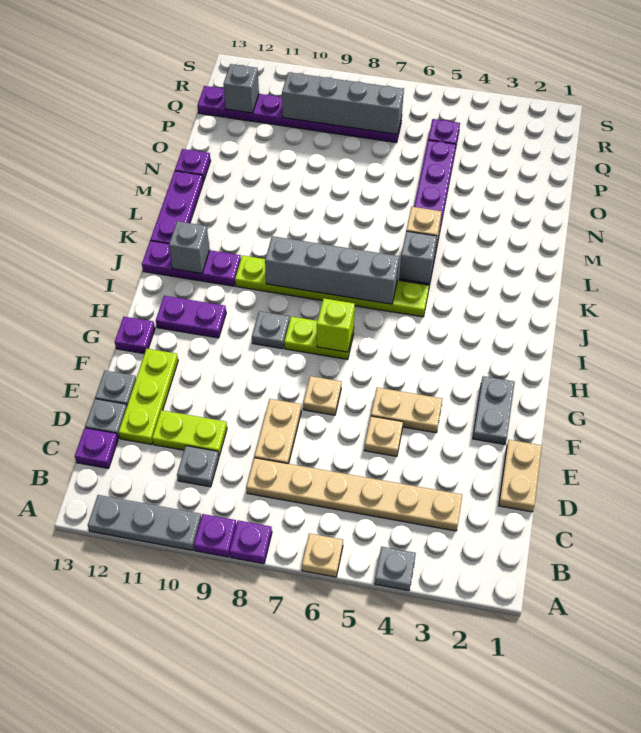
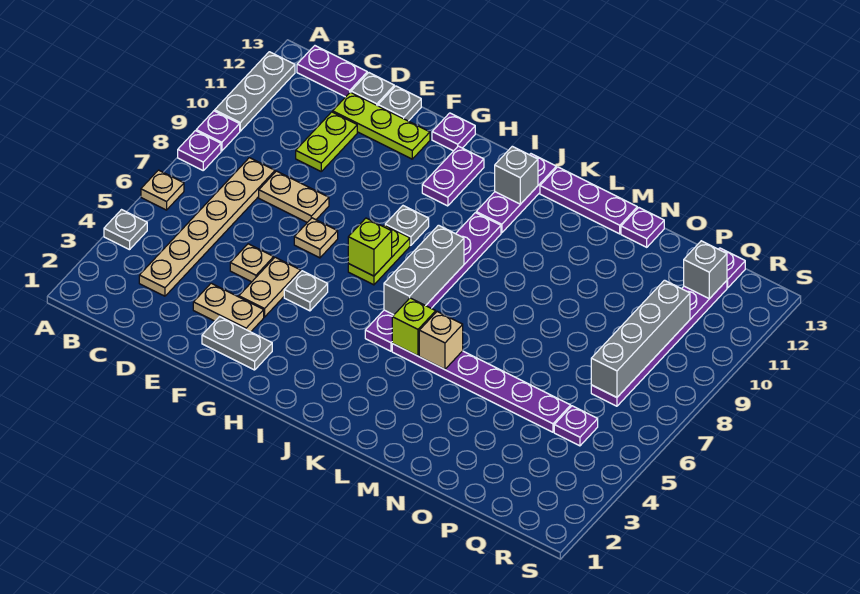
grey plate C10 level 1 -> grey plate G5 level 1
purple plate C13 level 1 -> purple plate B13:C13 level 1
tan plate D1:E1 level 1 -> tan plate E3:F3 level 1
lime plate J5:J10 level 1 -> purple plate J5:J10 level 1
grey brick J6:J9 level 2 -> grey brick J6:J8 level 2
grey brick K5 level 2 -> lime brick K5 level 2

